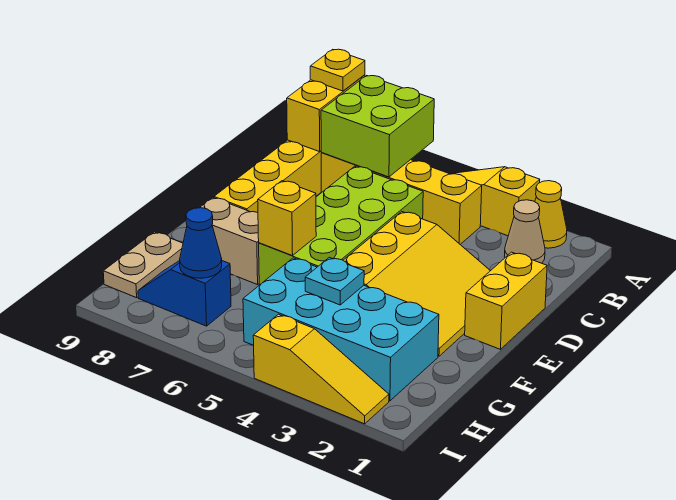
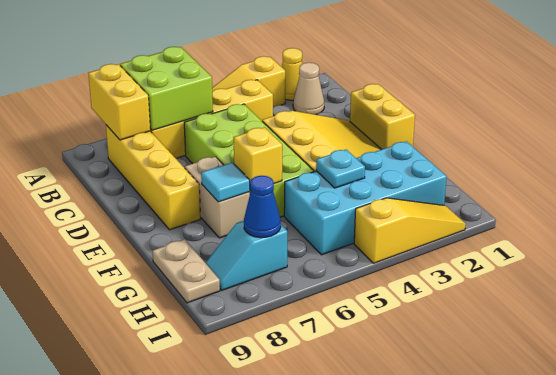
yellow plate A8 level 3 -> none
tan brick F7:F8 level 1 -> tan brick E7:F7 level 1
none -> cyan tile F7 level 2
blue slope H7:H8 level 1 top 7 -> cyan slope H7:H8 level 1 top 7

